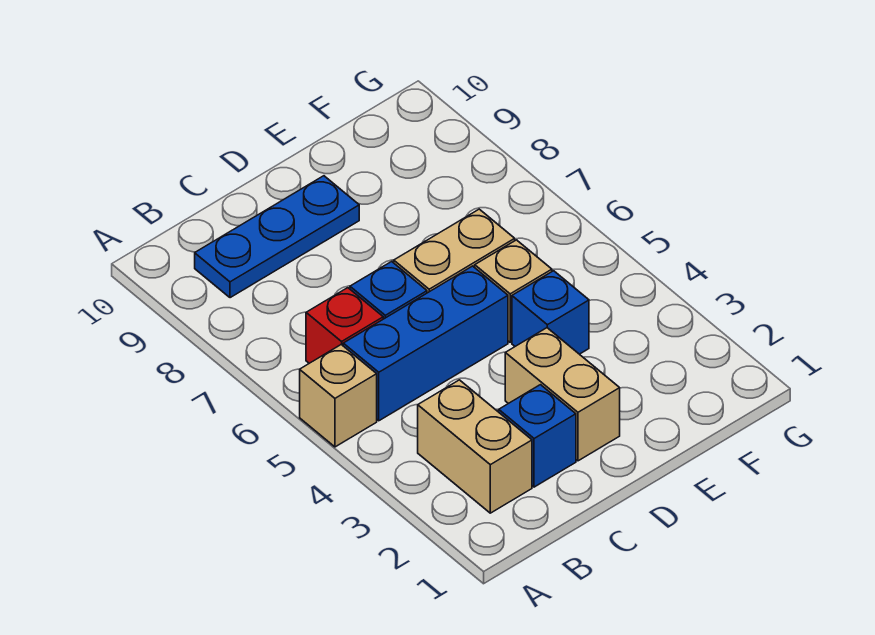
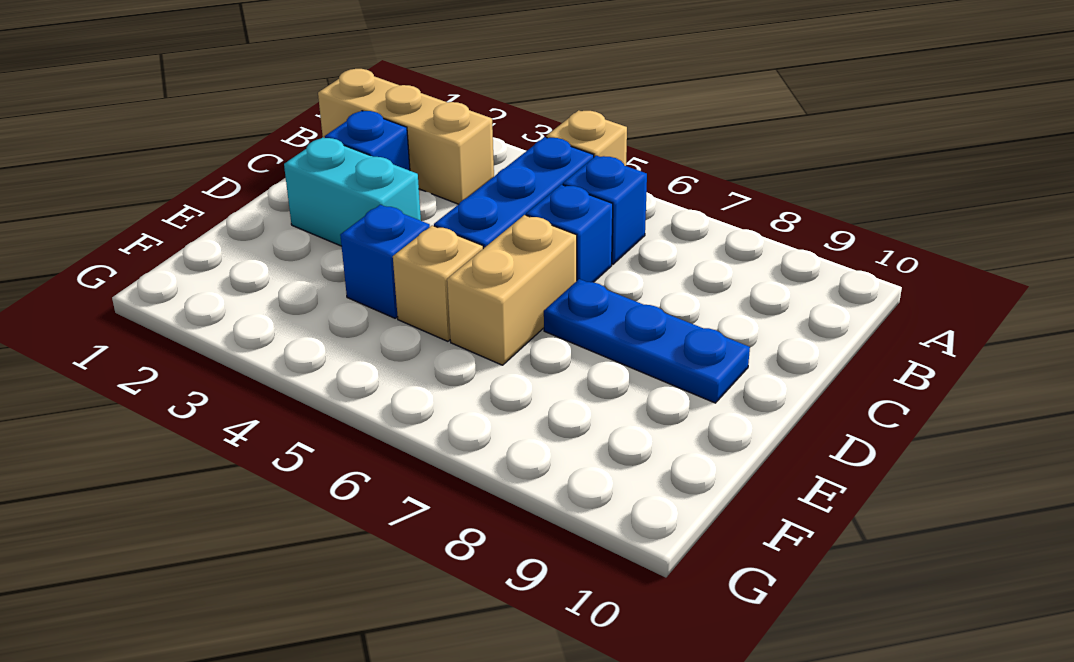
tan brick B2:B3 level 1 -> tan brick B1:B3 level 1
red brick B6 level 1 -> blue brick B6 level 1
blue plate B9:D9 level 1 -> blue plate D7:D9 level 1
tan brick D2:D3 level 1 -> cyan brick D2:D3 level 1

